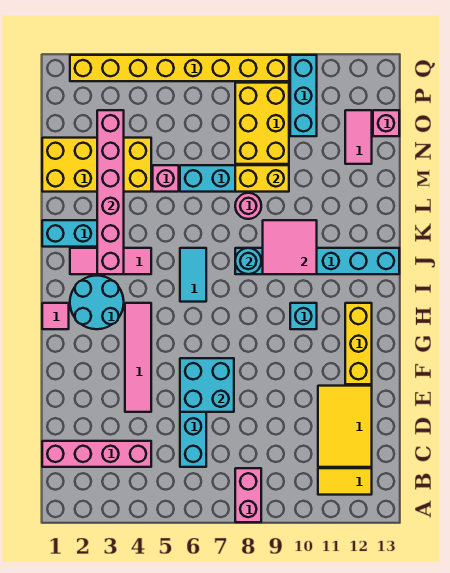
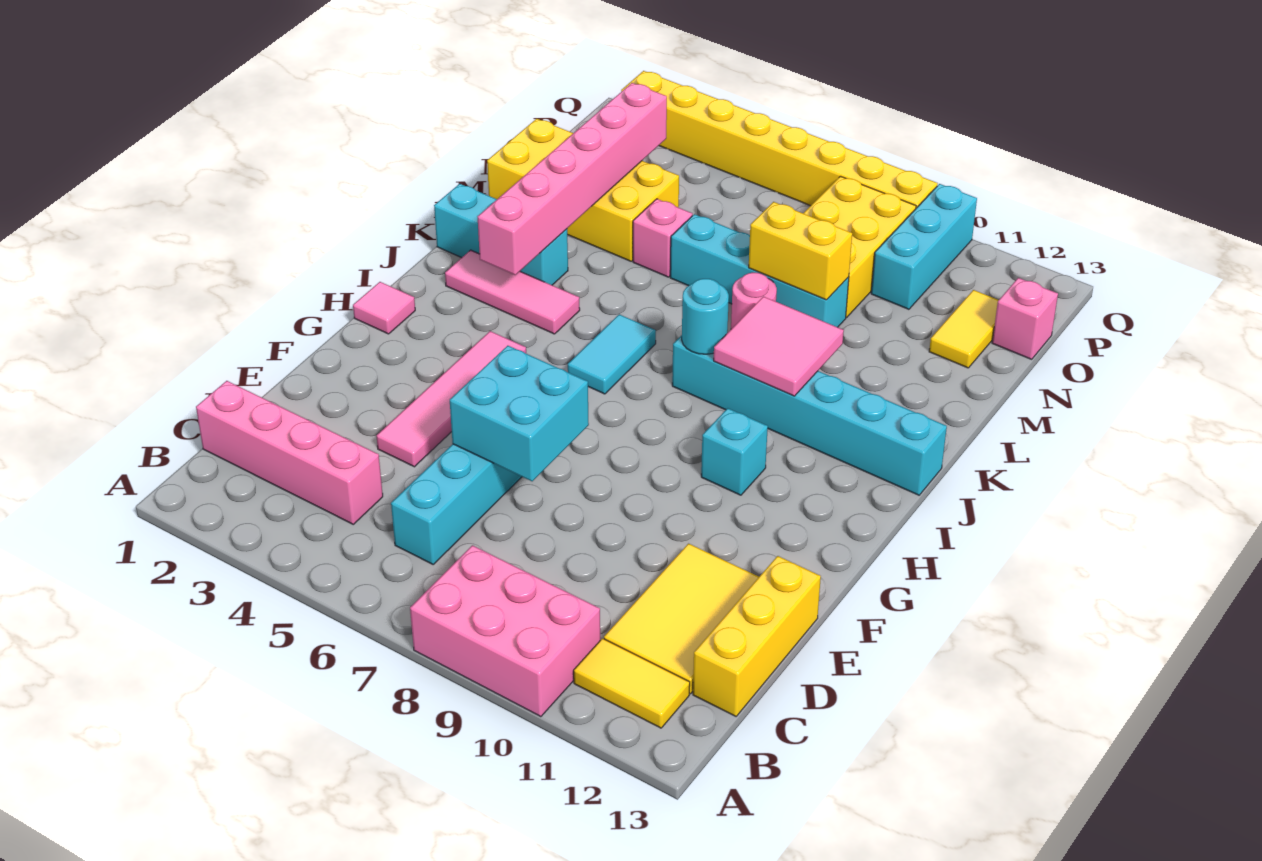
pink brick A8:B8 level 1 -> pink brick A8:B10 level 1
yellow brick F12:H12 level 1 -> yellow brick C13:E13 level 1
cyan round brick H2:I3 level 1 -> none
pink tile N12:O12 level 1 -> yellow tile N12:O12 level 1

